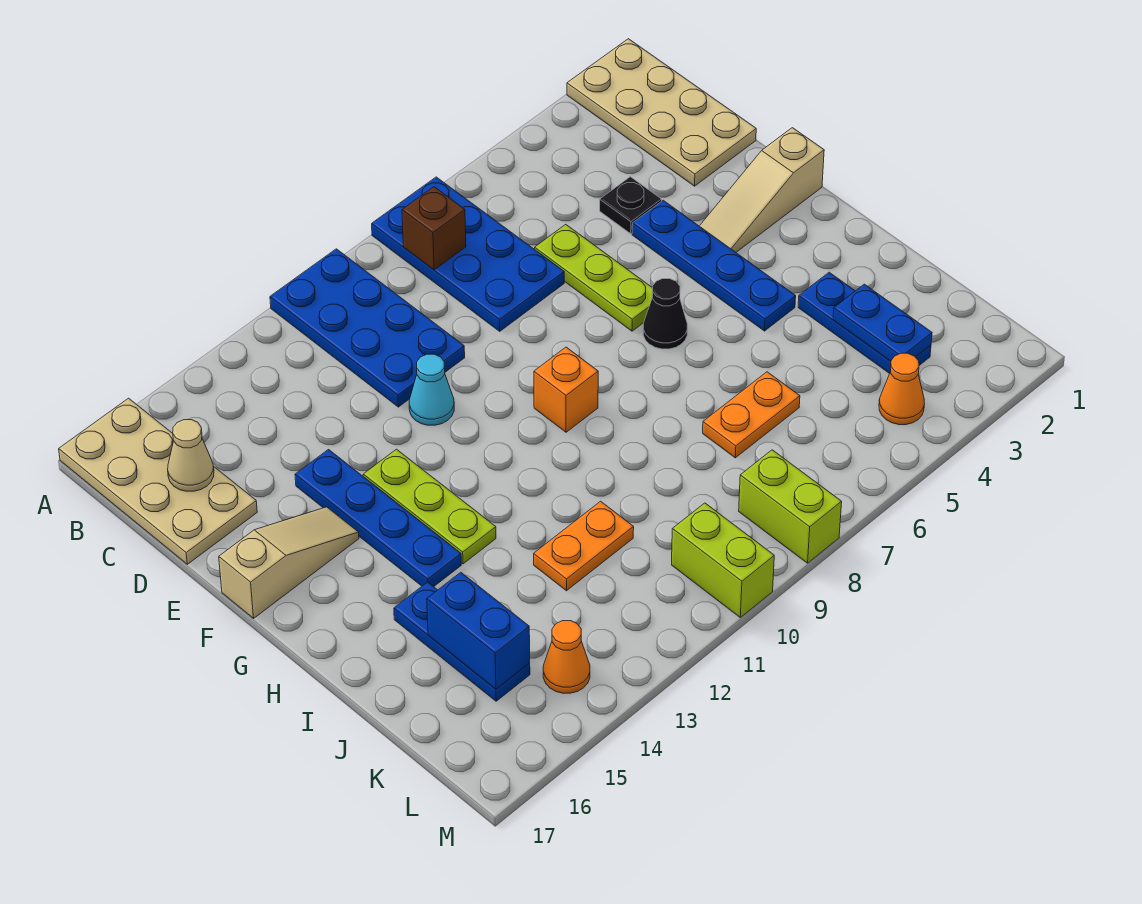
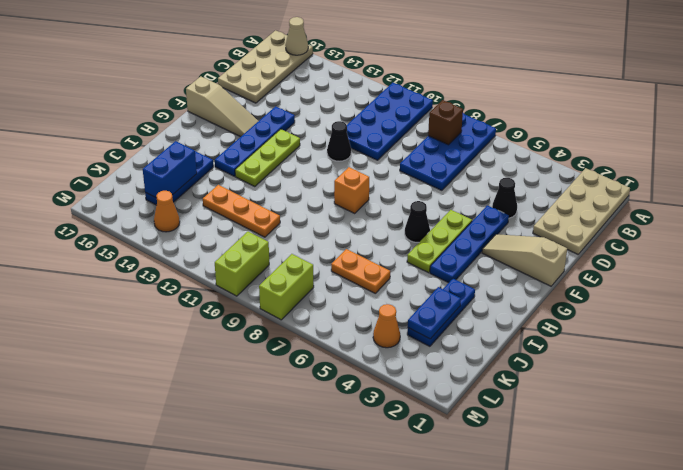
tan cone C16 level 2 -> tan cone A16 level 2
black plate D4 level 1 -> black cone D4 level 1
lime plate D6:F6 level 1 -> lime plate F5:H5 level 1
cyan cone E11 level 1 -> black cone E11 level 1
orange plate J11:J12 level 1 -> orange plate J11:J13 level 1

